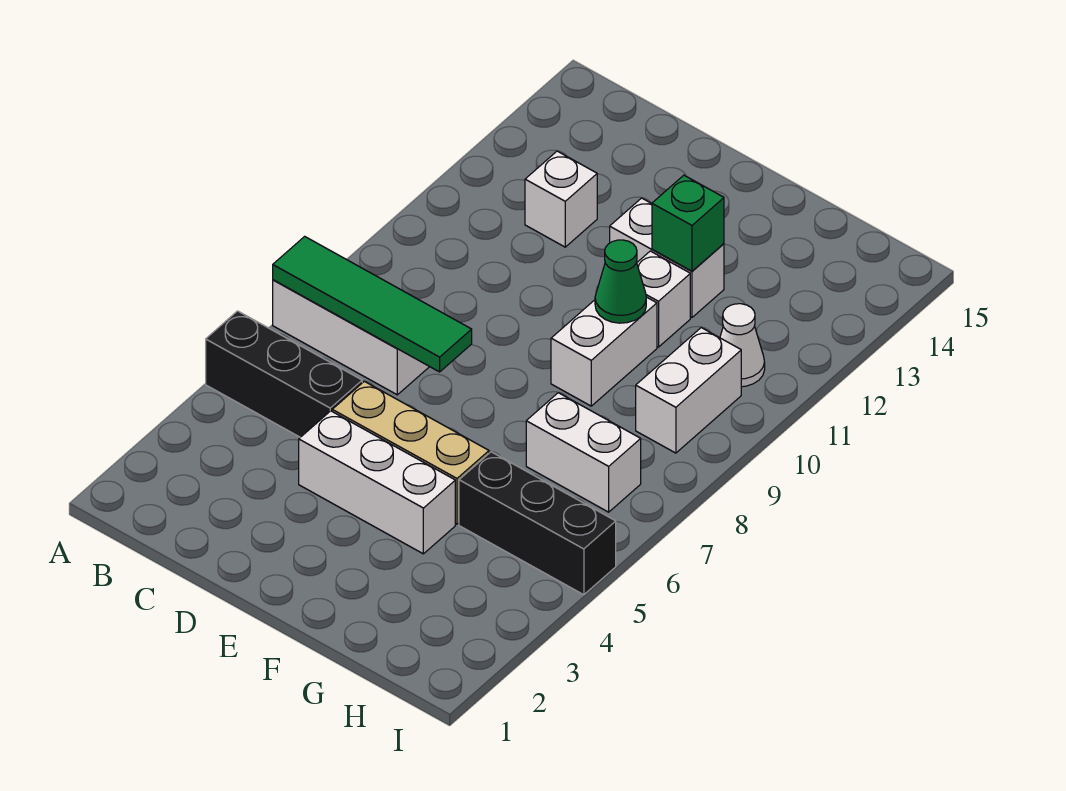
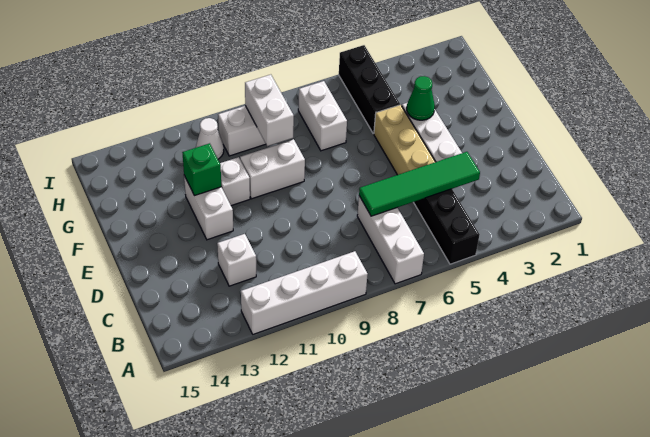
green tile A7:D7 level 2 -> green tile C4:C7 level 2
none -> white brick A9:A12 level 1
green cone F10 level 2 -> green cone F4 level 2
none -> white brick G9:H9 level 2

